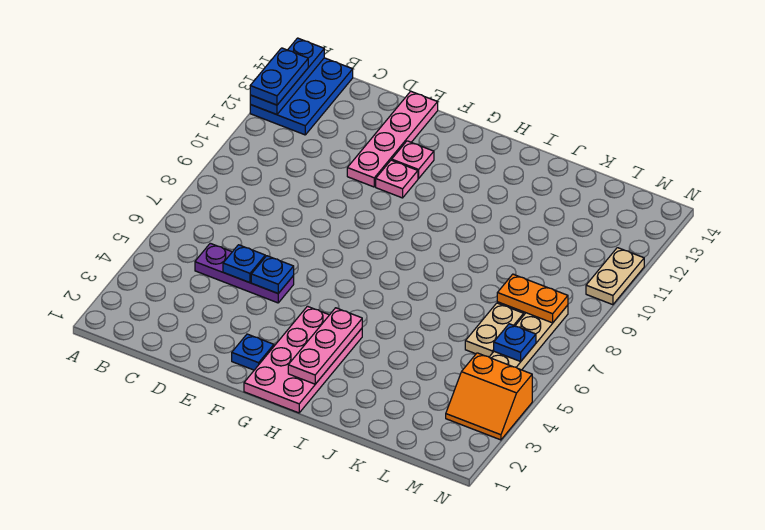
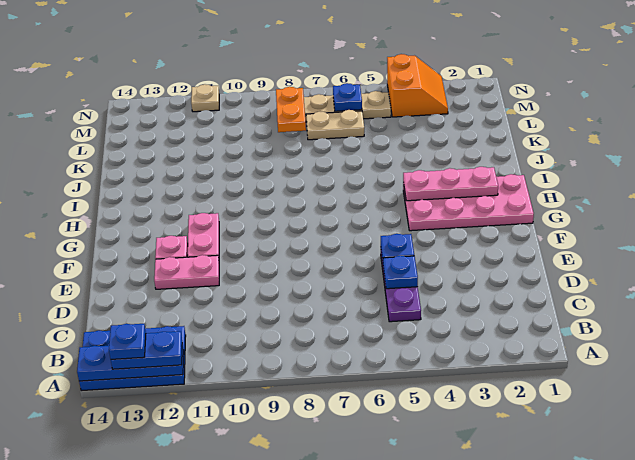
pink plate E11:E14 level 1 -> pink plate E11:E12 level 1
blue plate F2 level 1 -> blue plate A13 level 4
pink plate F11 level 1 -> pink plate F11:G11 level 1
tan plate N10:N11 level 1 -> tan plate N11 level 1

